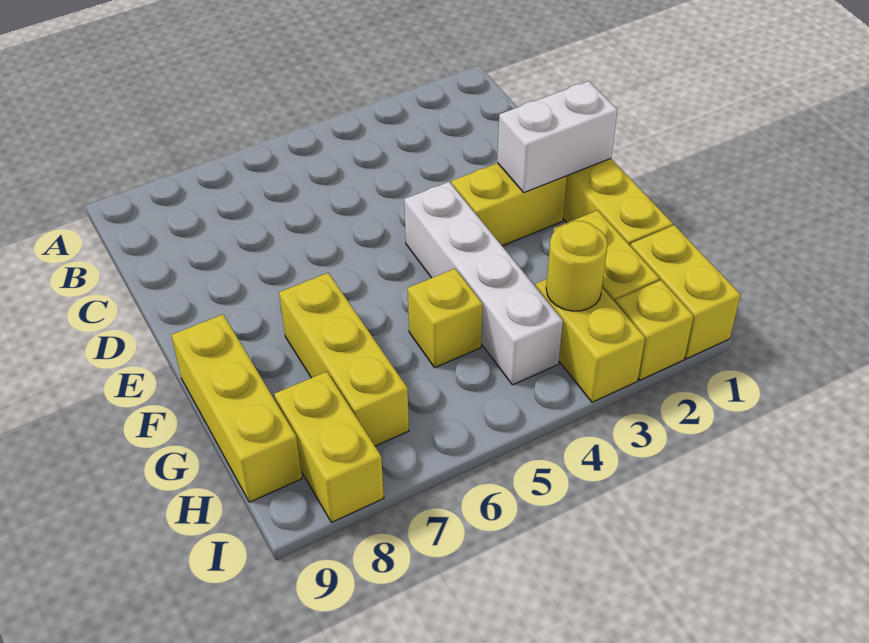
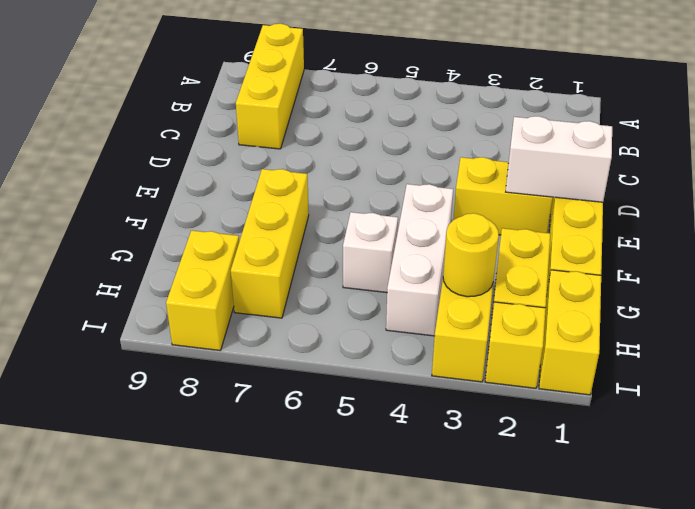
white brick E4:H4 level 1 -> white brick F4:H4 level 1
yellow brick F9:H9 level 1 -> yellow brick A8:C8 level 1
yellow brick G5 level 1 -> white brick G5 level 1

